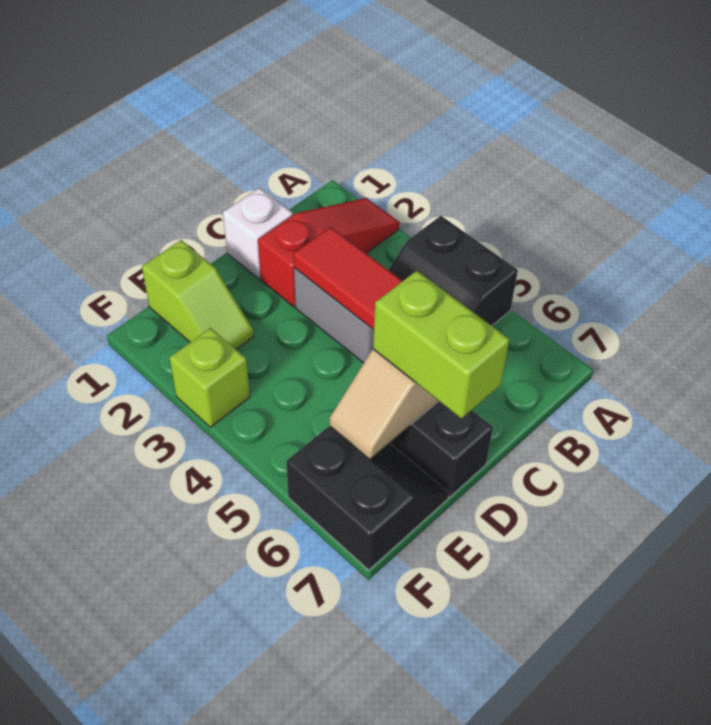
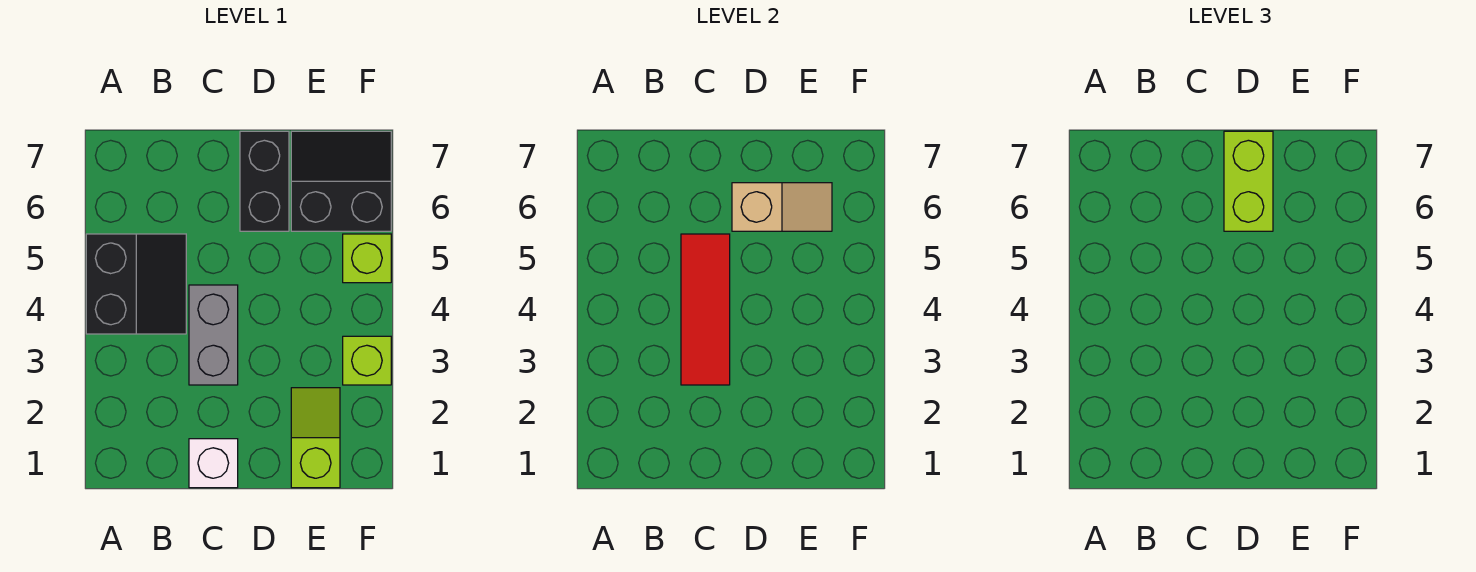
red slope A2:C2 level 1 top C -> none
black slope E6:F7 level 1 top F -> black slope E6:F7 level 1 top 6
none -> lime brick F5 level 1

